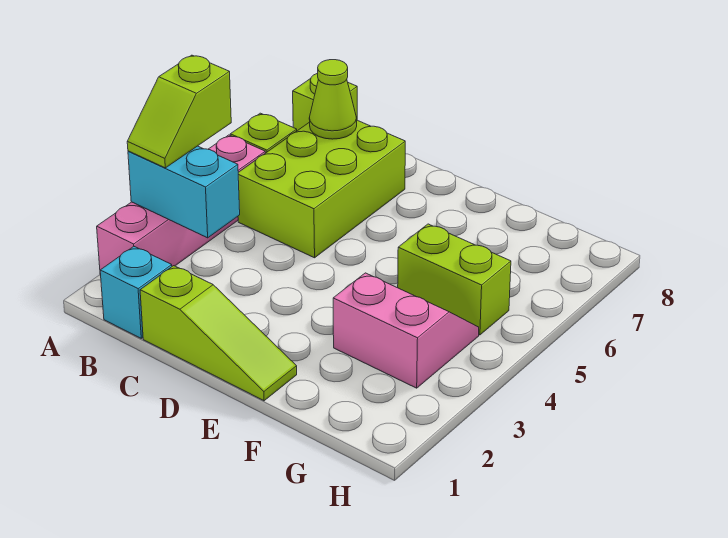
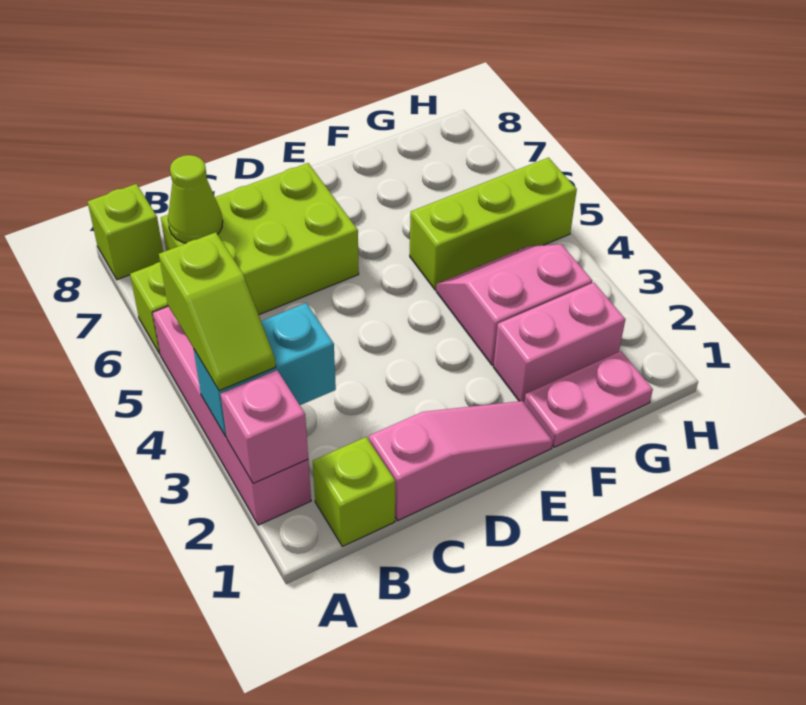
none -> pink brick A2 level 2
cyan brick B1 level 1 -> lime brick B1 level 1
lime brick B5:C7 level 1 -> lime brick B6:D7 level 1
lime slope C1:E1 level 1 top C -> pink slope C1:E1 level 1 top C
none -> pink plate F1:G1 level 1
none -> pink brick F2:G2 level 1
lime brick F5:G5 level 1 -> lime brick F5:H5 level 1

